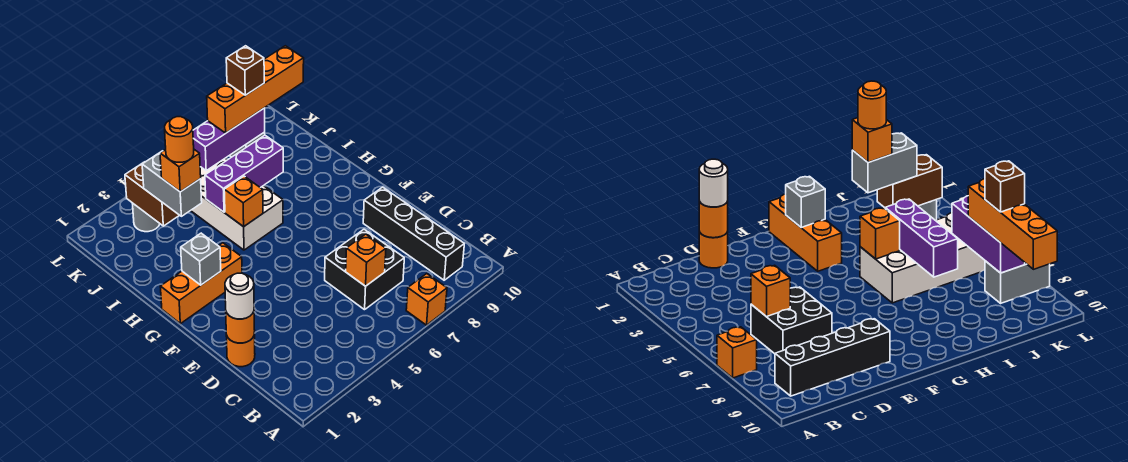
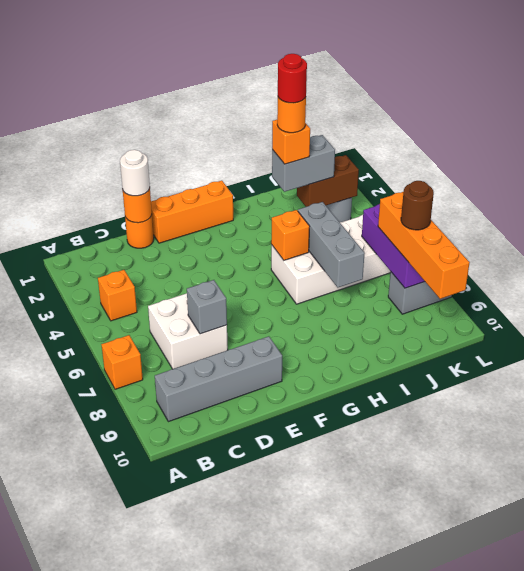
black brick B9:E9 level 1 -> grey brick B9:E9 level 1
black brick C6:D7 level 1 -> white brick C6:D7 level 1
orange brick C6 level 2 -> orange brick B4 level 1
orange brick G1:G3 level 1 -> orange brick E1:G1 level 1
grey brick G2 level 2 -> grey brick D7 level 2
none -> red round brick I3 level 6
purple brick I5:I7 level 2 -> grey brick I5:I7 level 2
brown brick K8 level 4 -> brown round brick K8 level 4

